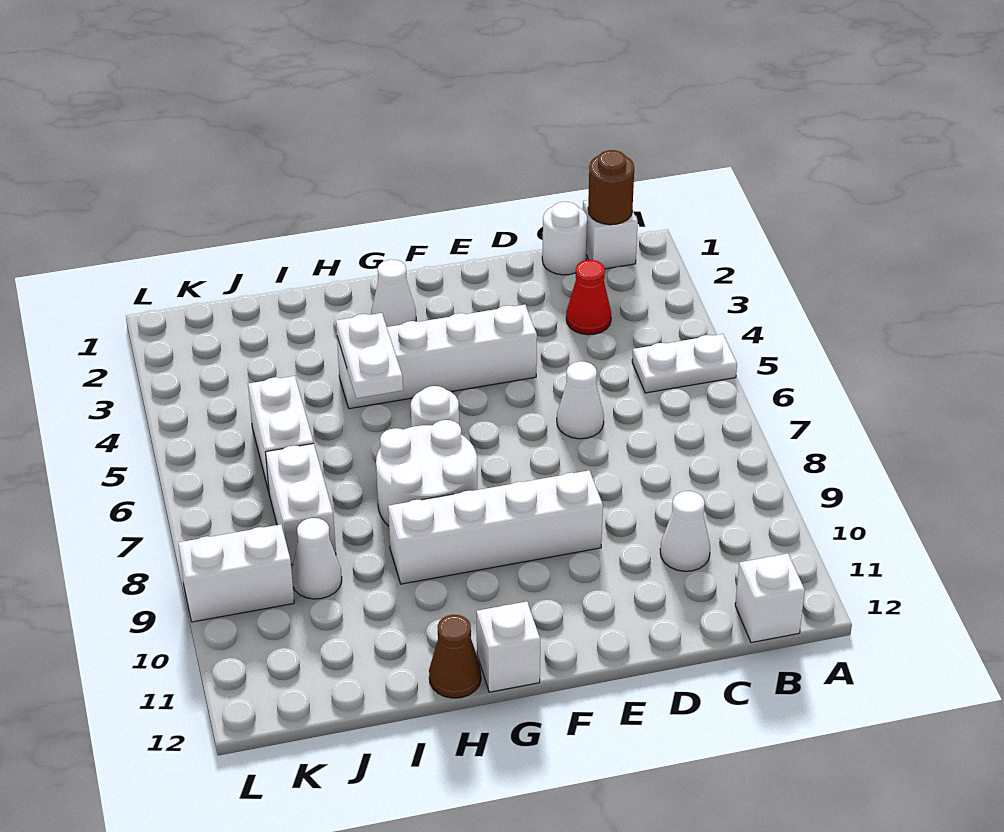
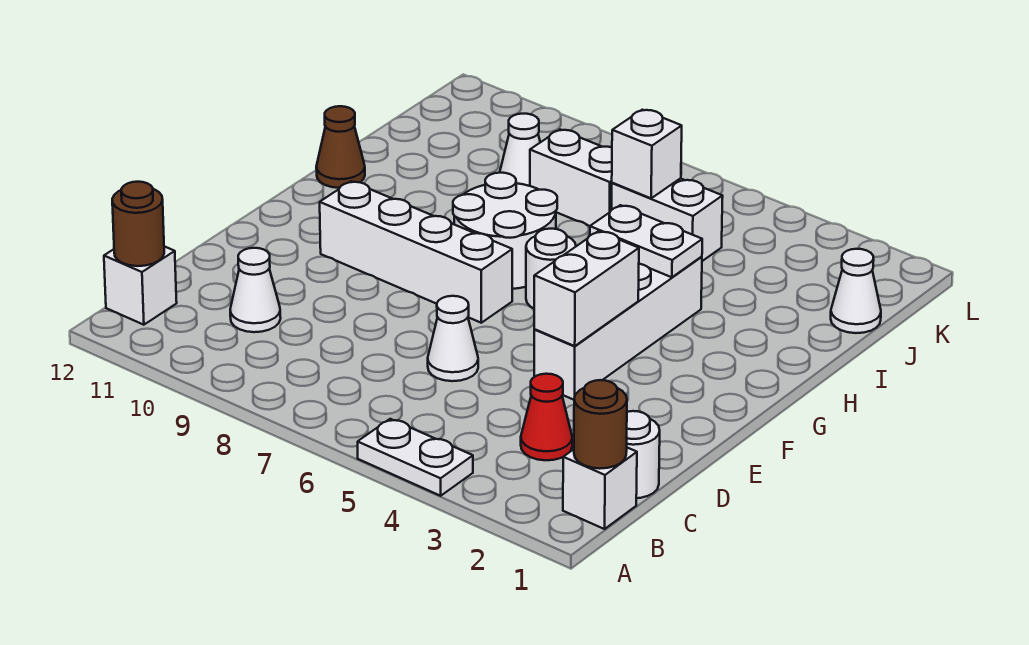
white plate A5:B5 level 1 -> white plate A4:A5 level 1
none -> brown round brick B12 level 2
white brick E9:H9 level 1 -> white brick F7:F10 level 1
white cone G2 level 1 -> white cone J1 level 1
white brick G12 level 1 -> white brick J6 level 2
white brick K9:L9 level 1 -> white brick E4:F4 level 2

